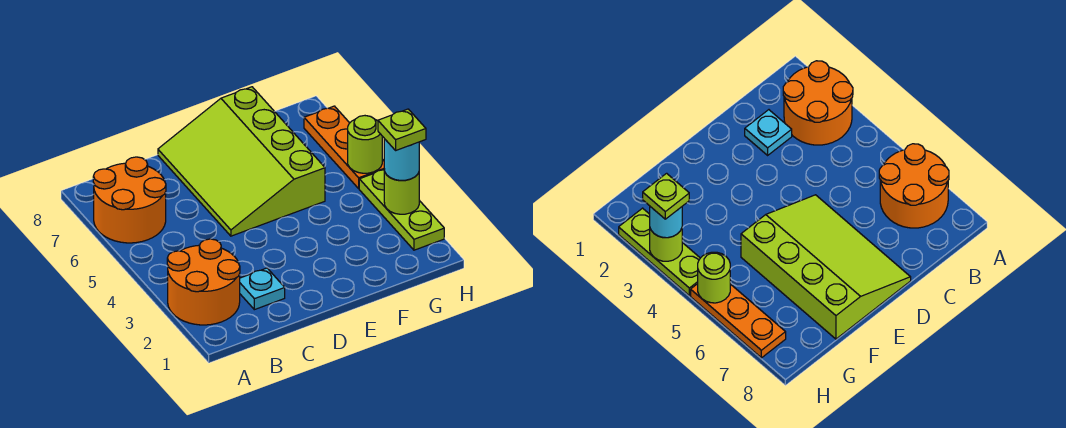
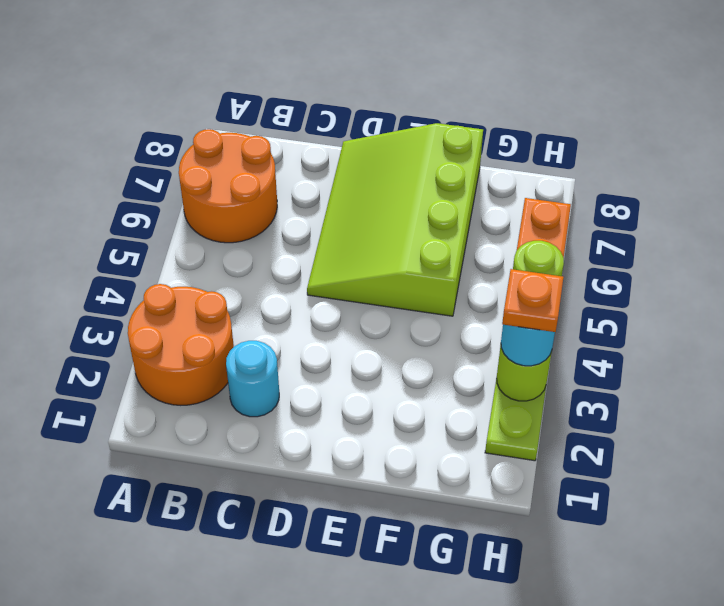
cyan plate C2 level 1 -> cyan round brick C2 level 1
lime plate H3 level 4 -> orange plate H3 level 4

